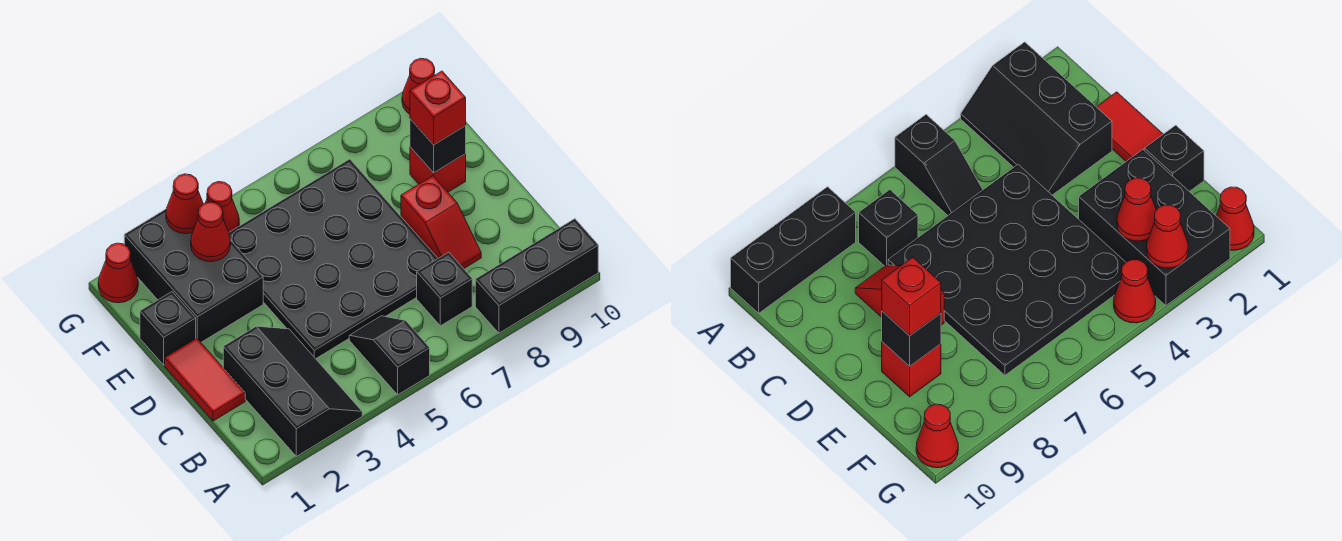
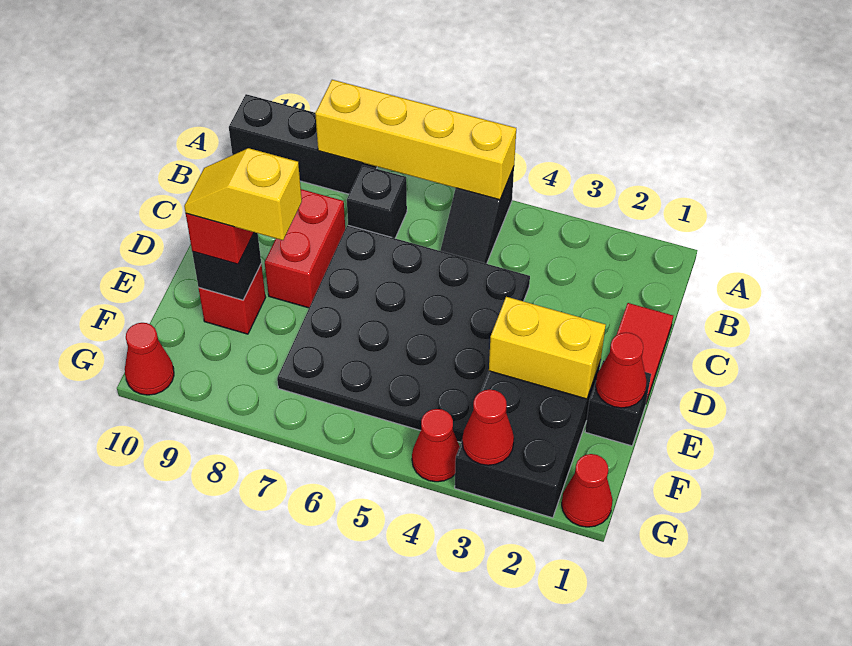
black slope A2:C3 level 1 top 2 -> none
none -> yellow brick A5:A8 level 2
red slope C8:D8 level 1 top D -> red brick C8:D8 level 1
none -> yellow brick E2:E3 level 2
none -> yellow slope E8:E9 level 4 top 8
red cone F3 level 2 -> red cone E1 level 2

